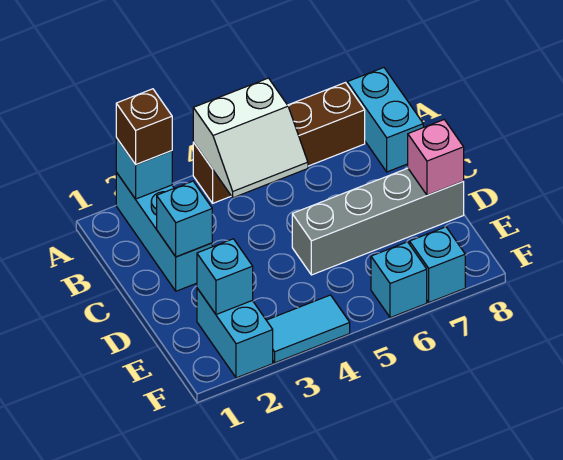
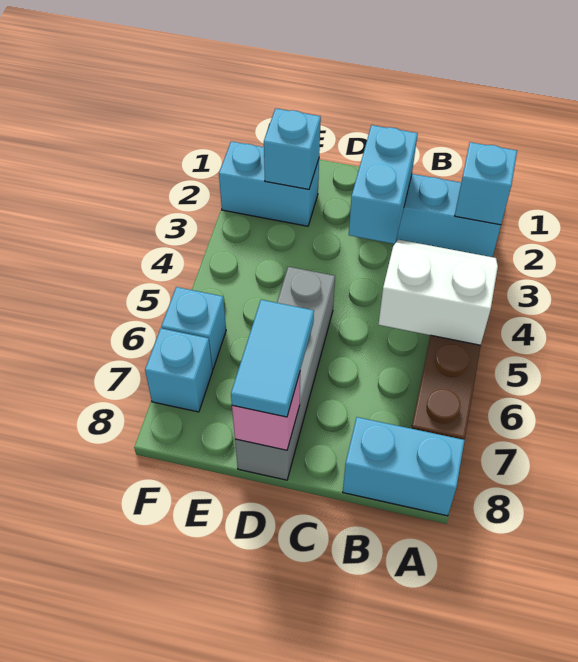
brown brick A2 level 3 -> none
white slope A4:B5 level 2 top A -> white slope A4:B5 level 2 top 5
cyan brick C2 level 2 -> cyan brick C2:C3 level 2
cyan tile F3:F4 level 1 -> cyan tile D7:D8 level 3

